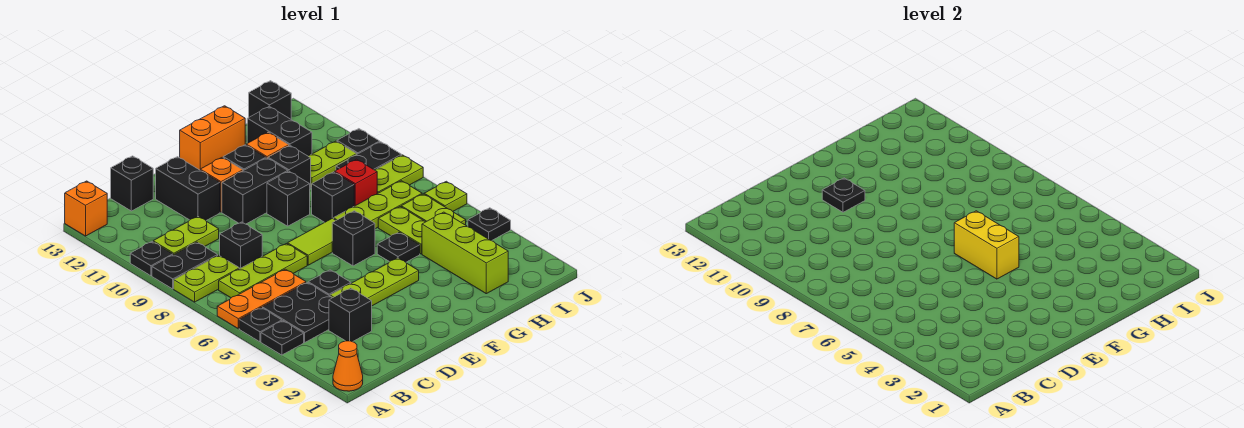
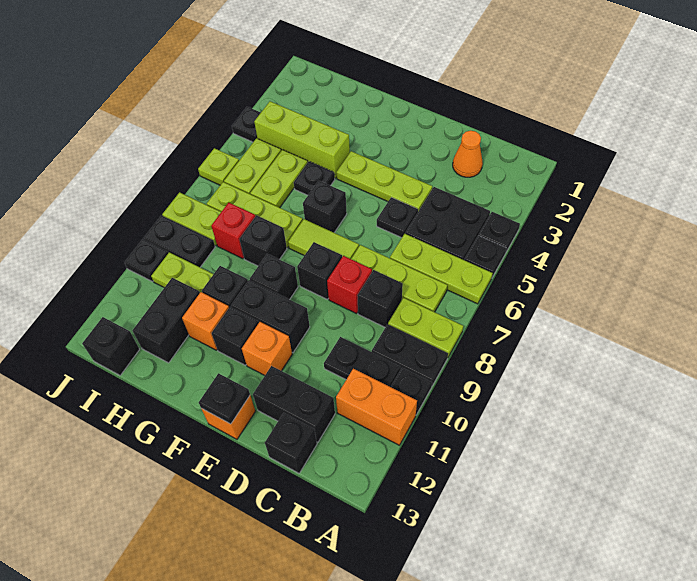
orange cone A1 level 1 -> orange cone C2 level 1
orange plate A6:C6 level 1 -> lime plate A6:C6 level 1
orange brick A13 level 1 -> orange brick E13 level 1
lime plate B10:C10 level 1 -> black plate B10:C10 level 1
black brick C3 level 1 -> black brick E8 level 1
none -> red brick D8 level 1
black brick D11:D12 level 1 -> black brick C12:D12 level 1
black plate E11 level 2 -> black plate E13 level 2
yellow brick F5:F6 level 2 -> none
orange brick F13:G13 level 1 -> orange brick A11:B11 level 1
lime brick H2:H4 level 1 -> lime brick G4:I4 level 1

